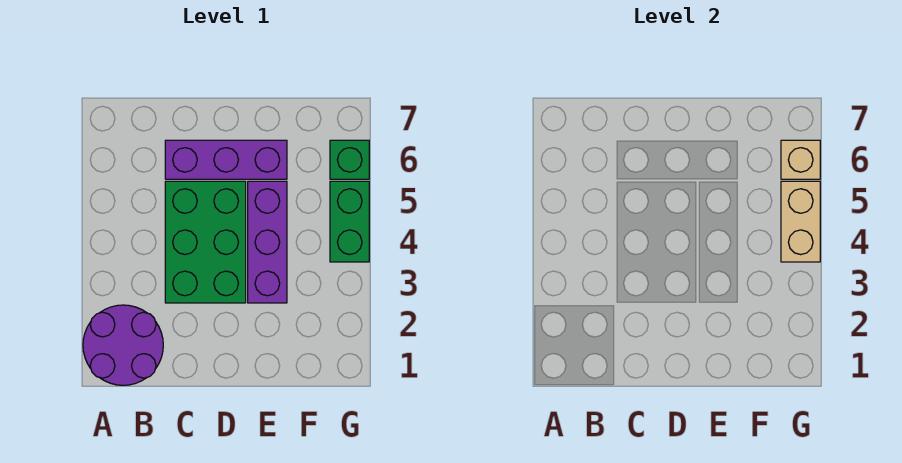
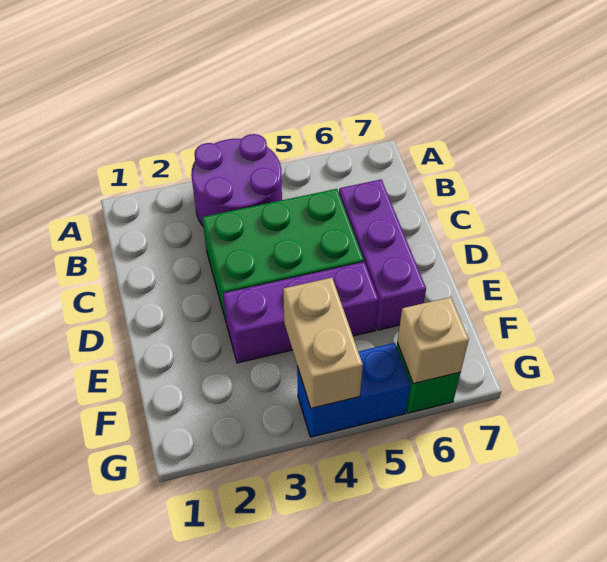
purple round brick A1:B2 level 1 -> purple round brick A3:B4 level 1
green brick G4:G5 level 1 -> blue brick G4:G5 level 1
tan brick G4:G5 level 2 -> tan brick F4:G4 level 2

